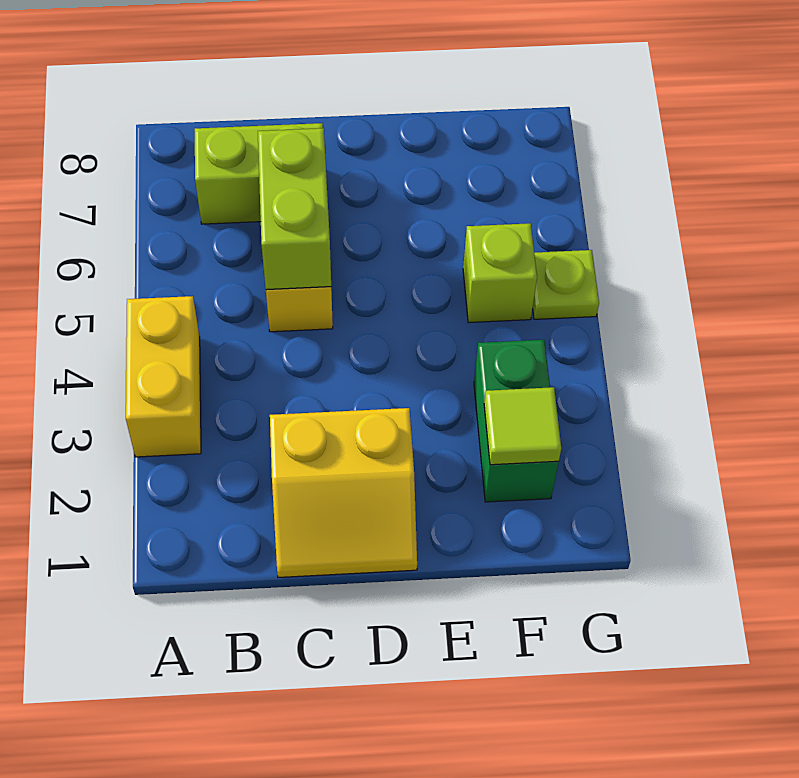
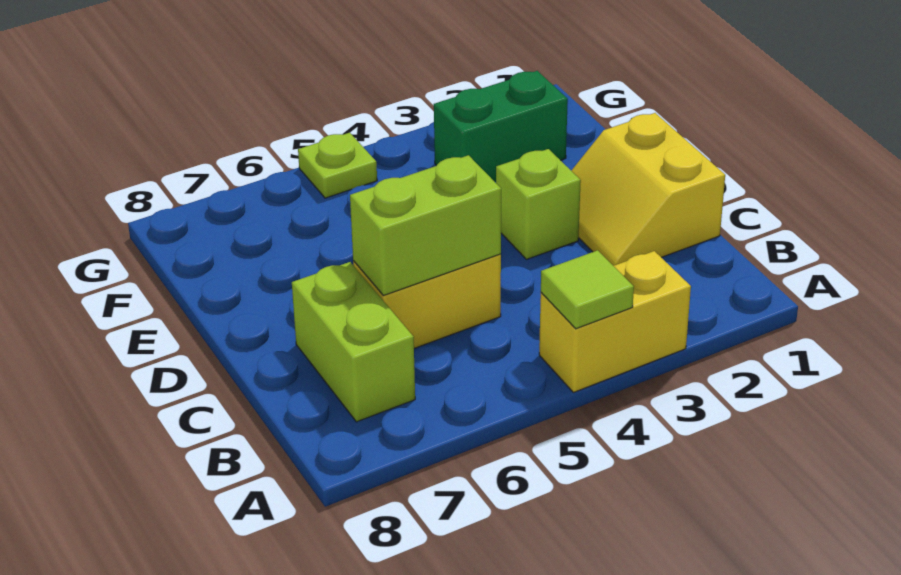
yellow slope C1:D2 level 1 top 2 -> yellow slope C1:D2 level 1 top 1
lime tile F2 level 2 -> lime tile A4 level 2
lime brick F5 level 1 -> lime brick D3 level 1

